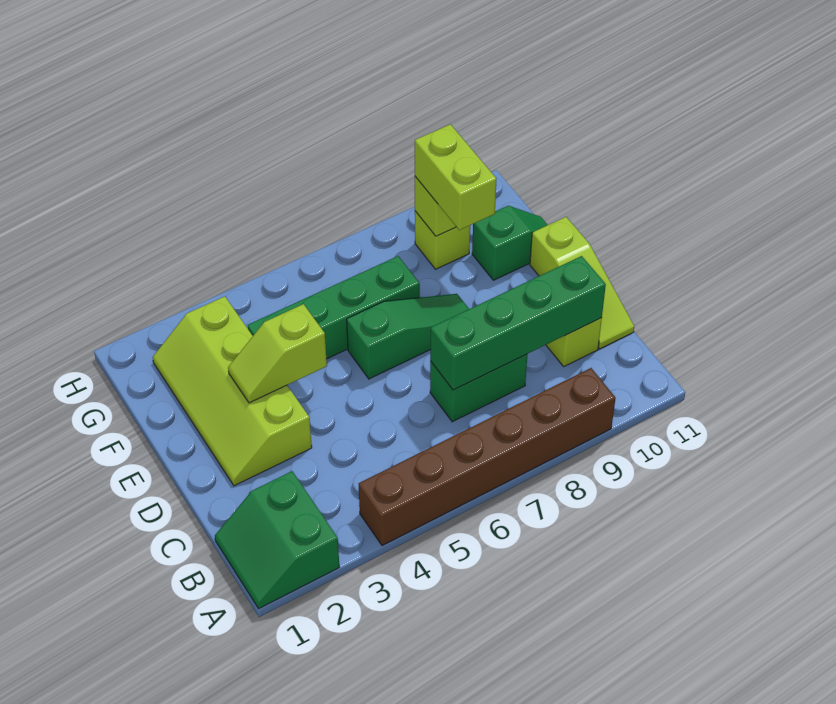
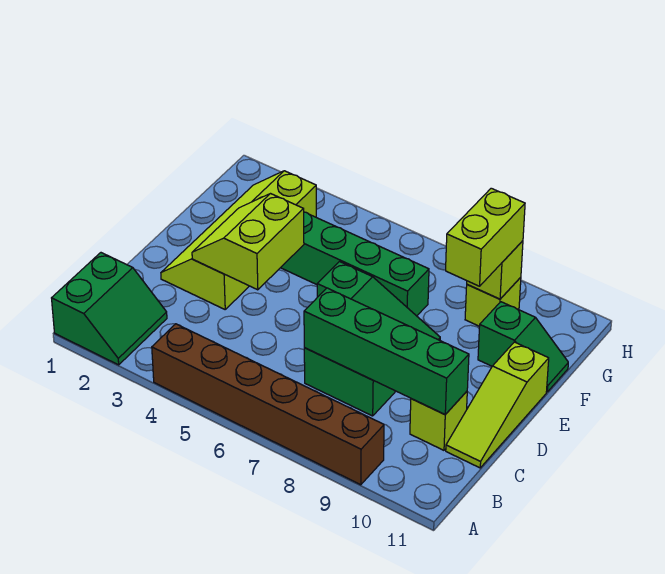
green slope A1:B2 level 1 top 2 -> green slope A1:B2 level 1 top 1
lime slope E3:E4 level 2 top 4 -> lime slope D3:E4 level 2 top 4

